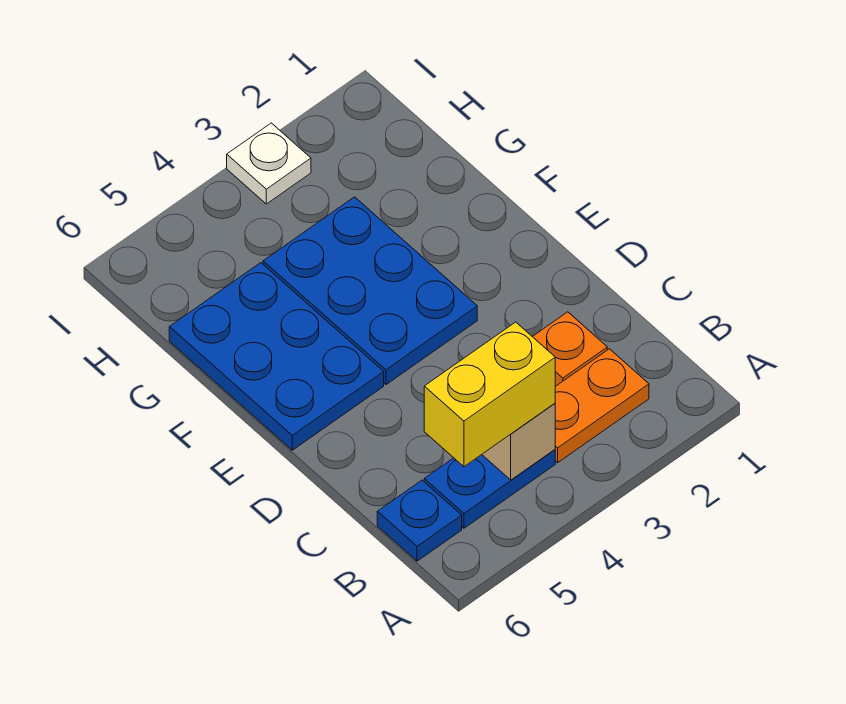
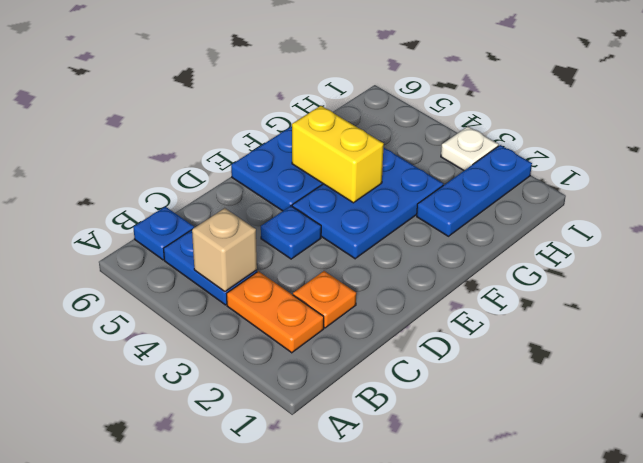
yellow brick B4:B5 level 3 -> yellow brick F4:F5 level 2
none -> blue plate D4 level 1
none -> blue plate G2:I2 level 1

